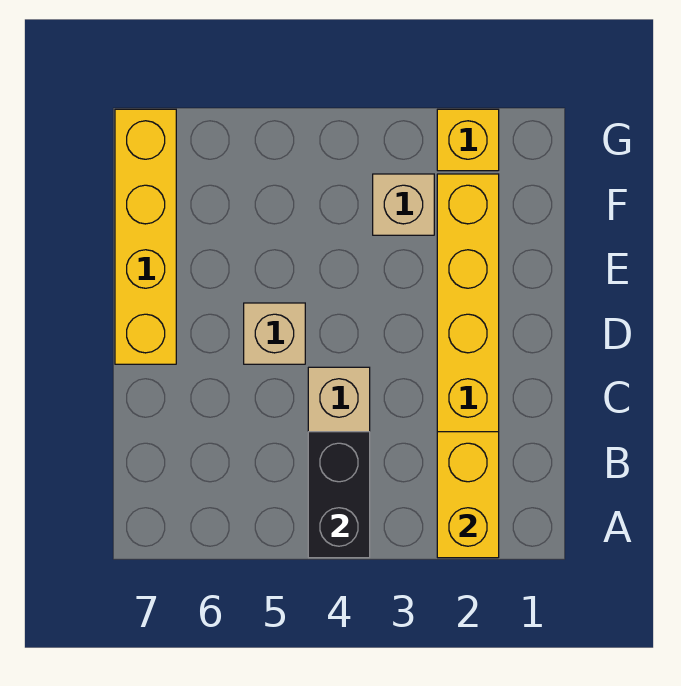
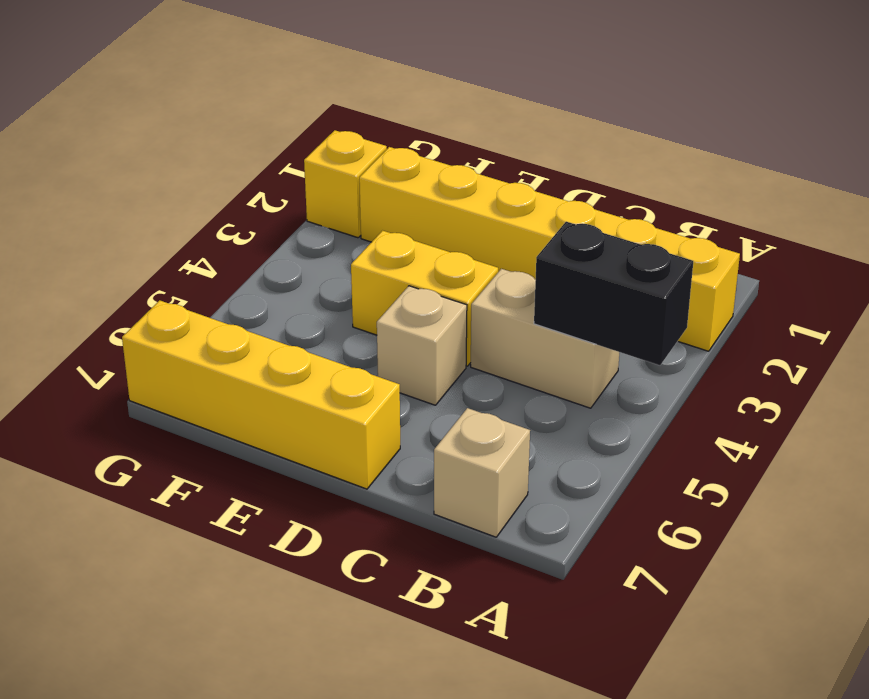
yellow brick A2:B2 level 2 -> yellow brick D4:E4 level 1
tan brick F3 level 1 -> tan brick B7 level 1

